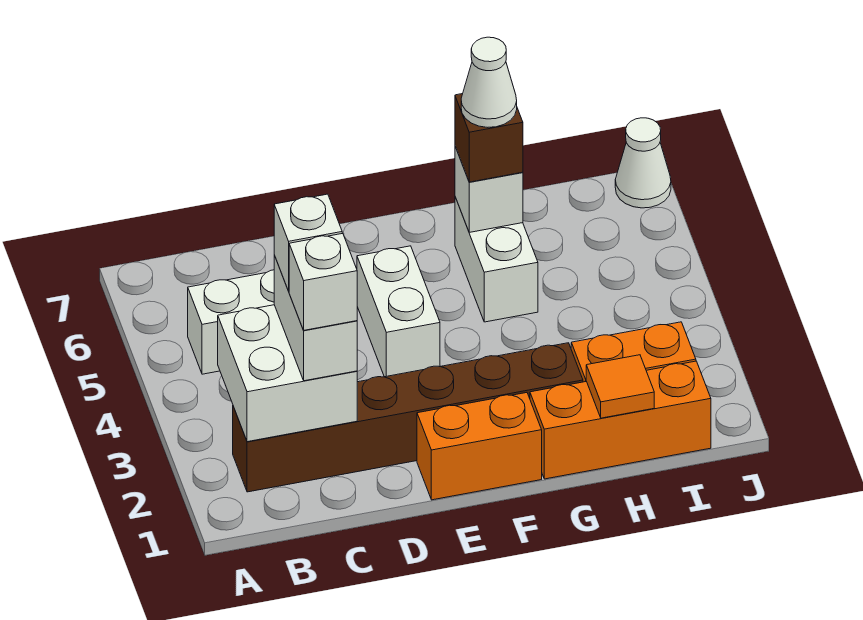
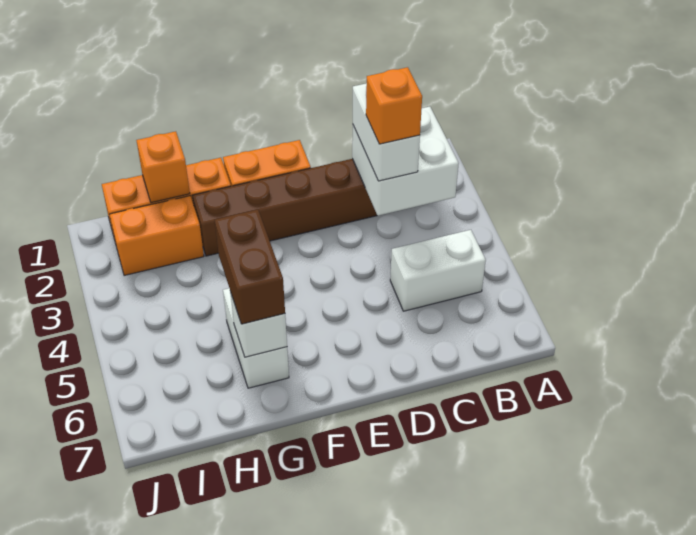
white brick C2 level 4 -> none
white brick C3 level 4 -> orange brick C3 level 4
white brick E4:E5 level 1 -> none
brown brick G6 level 3 -> brown brick G5:G6 level 3
white cone G6 level 4 -> none
orange tile H1 level 2 -> orange brick H1 level 2
white cone J7 level 1 -> none

